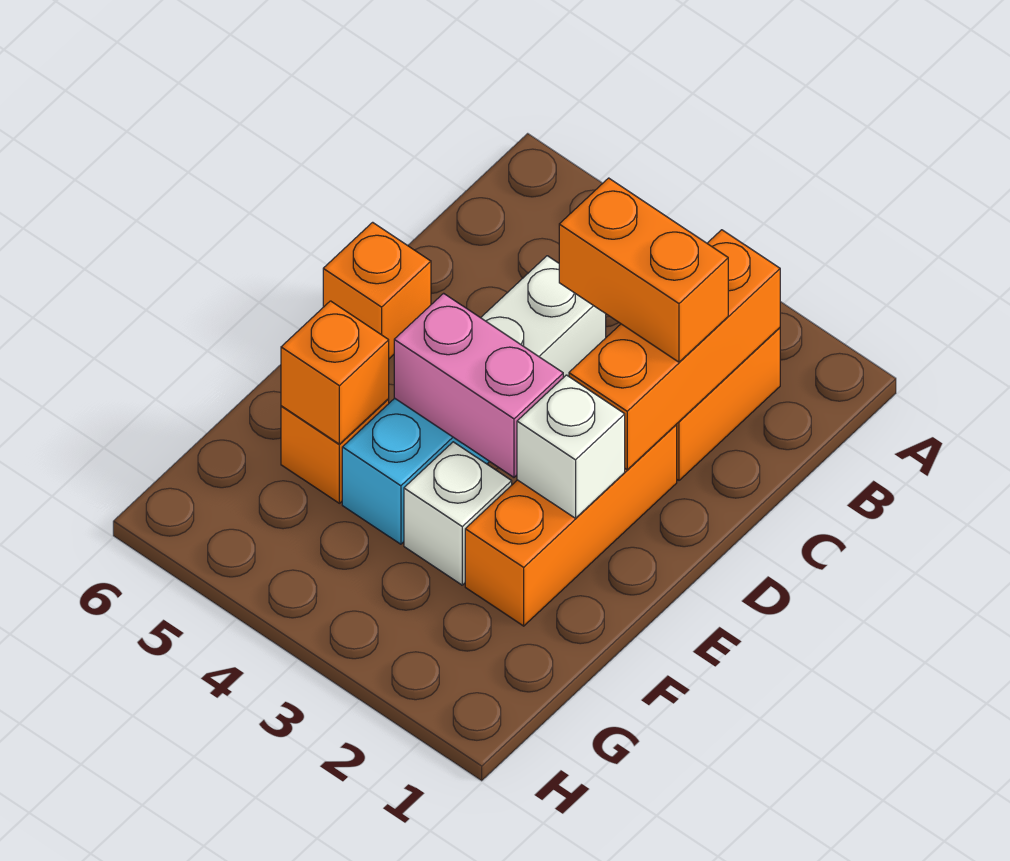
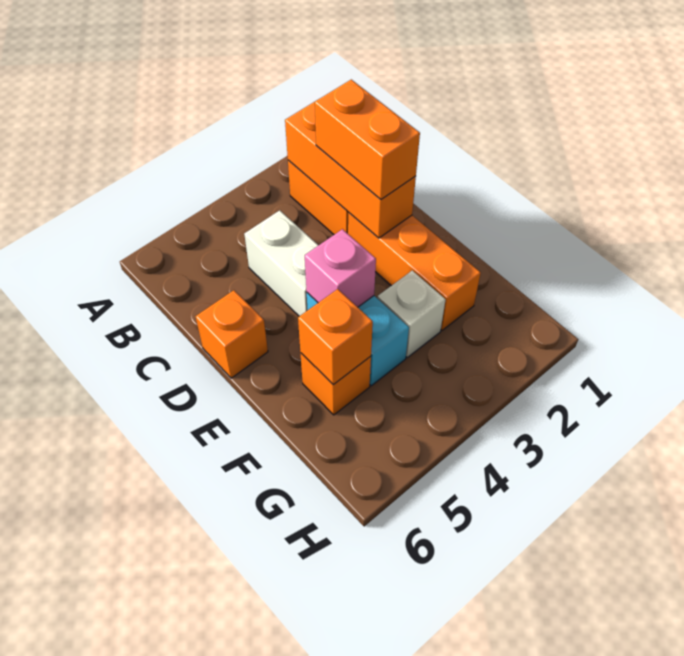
orange brick C2:C3 level 3 -> orange brick C2:D2 level 3
white brick E2 level 2 -> none
pink brick E3:E4 level 2 -> pink brick E4 level 2

